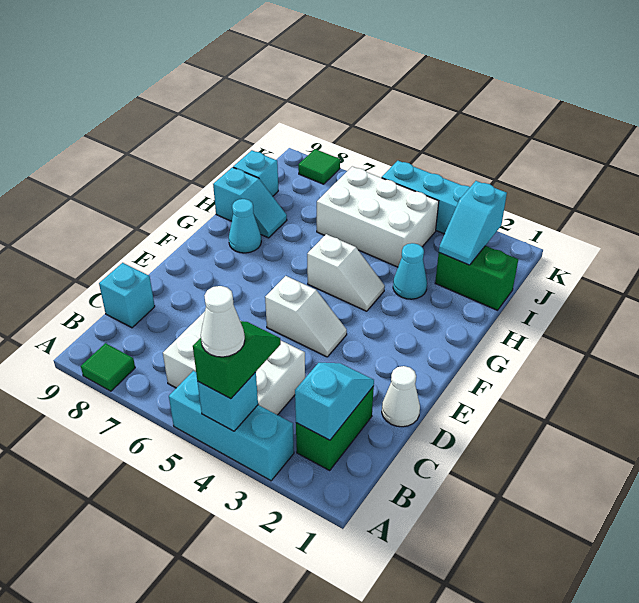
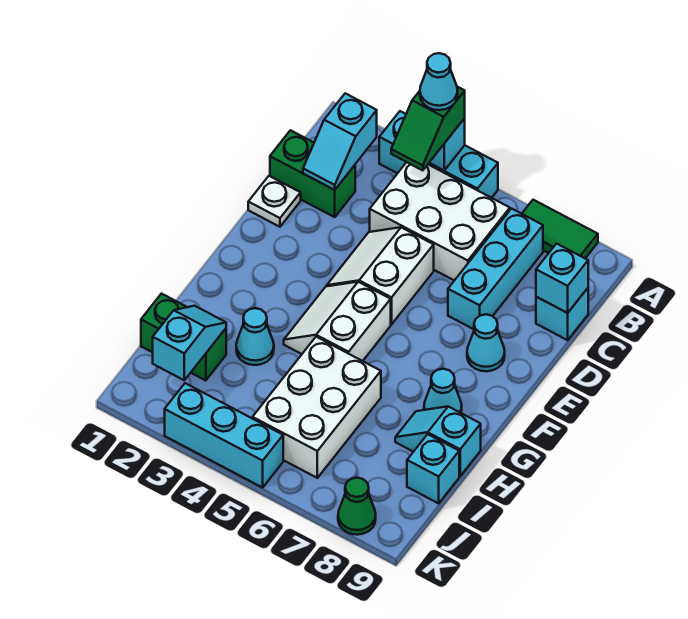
white cone A4 level 4 -> cyan cone A4 level 4
green tile A8 level 1 -> green tile A7:A8 level 1
green brick B2:C2 level 1 -> green brick C1:C2 level 1
none -> cyan brick B7:D7 level 1
none -> cyan brick C9 level 2
white cone D1 level 1 -> white plate D1 level 1
white slope E4:E5 level 1 top 5 -> white slope D4:E5 level 1 top 5
none -> cyan cone E8 level 1
white slope G4:G5 level 1 top 5 -> white slope F4:G5 level 1 top 5
white brick I4:J6 level 1 -> white brick H5:J6 level 1
green tile K8 level 1 -> green cone K8 level 1

